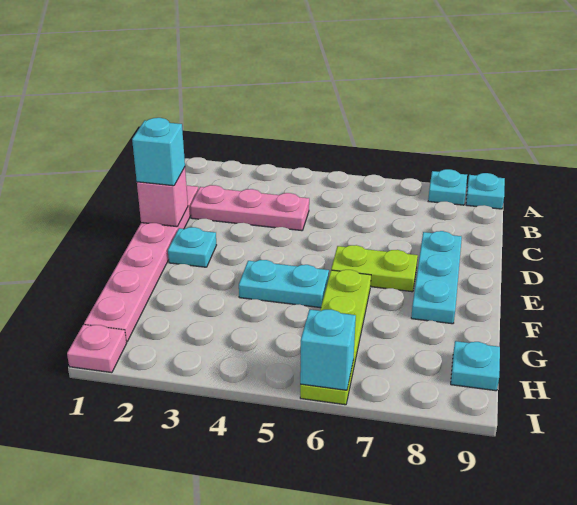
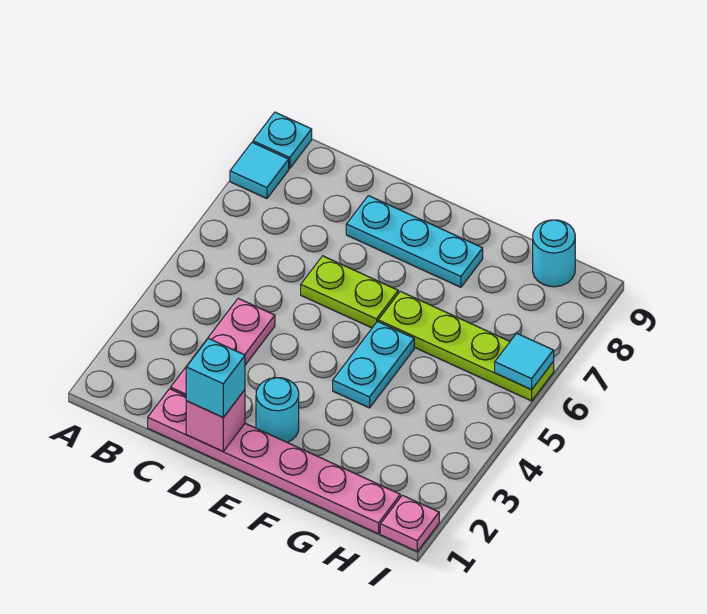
cyan plate A8 level 1 -> cyan tile A8 level 1
cyan plate E2 level 1 -> cyan round brick E2 level 1
lime plate E6:E7 level 1 -> lime plate D6:E6 level 1
cyan plate H9 level 1 -> cyan round brick H9 level 1
cyan brick I6 level 2 -> cyan tile I6 level 2

